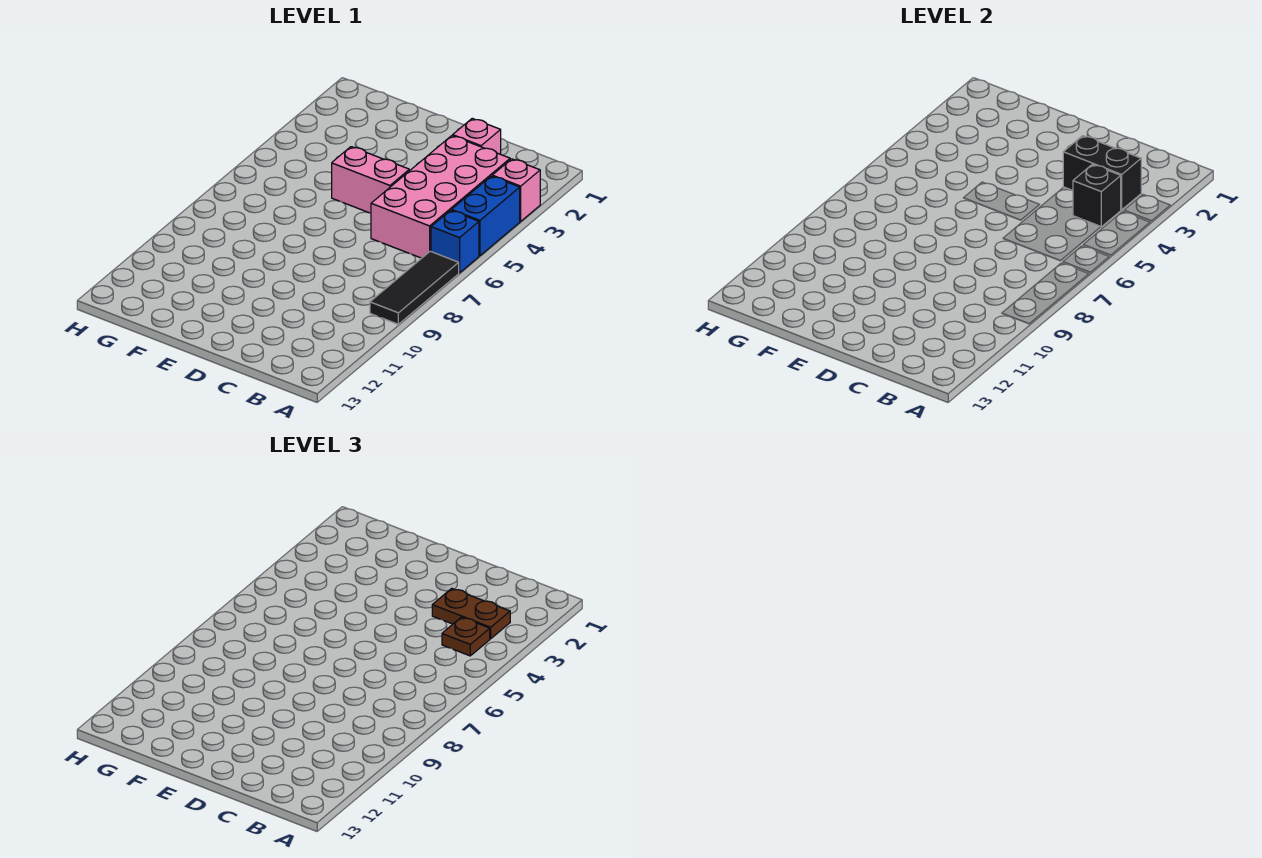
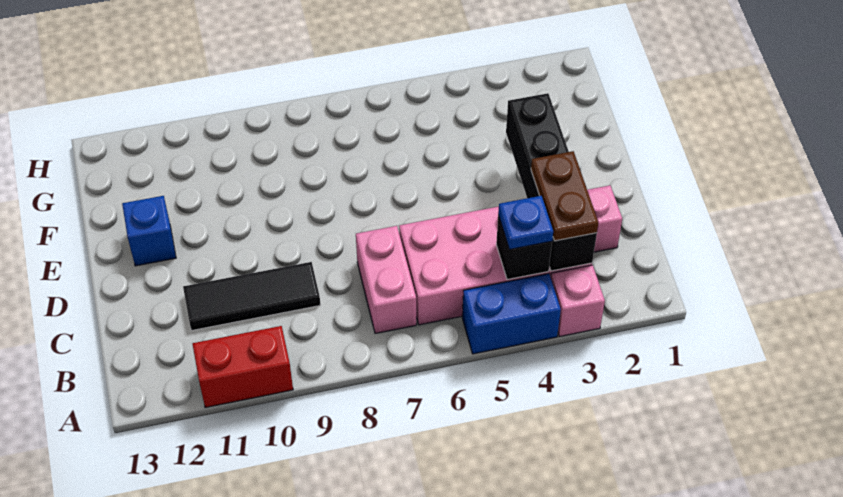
blue brick A6 level 1 -> blue brick E12 level 1
black tile A7:A9 level 1 -> black tile C9:C11 level 1
none -> red brick A10:A11 level 1
black brick B3:C3 level 2 -> black brick B3:E3 level 2
brown plate B4 level 3 -> blue plate B4 level 3
pink brick D5:E5 level 1 -> pink brick B7:C7 level 1

